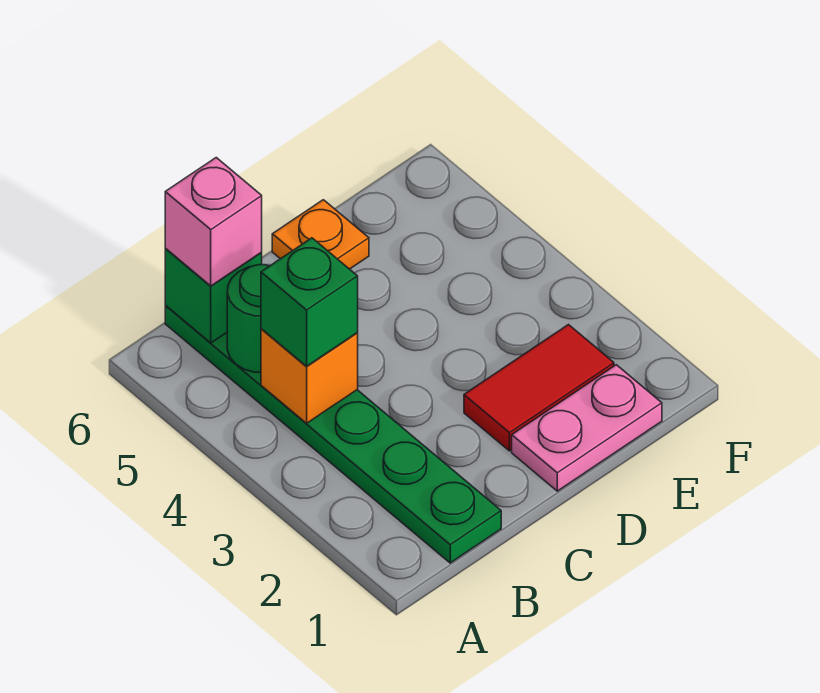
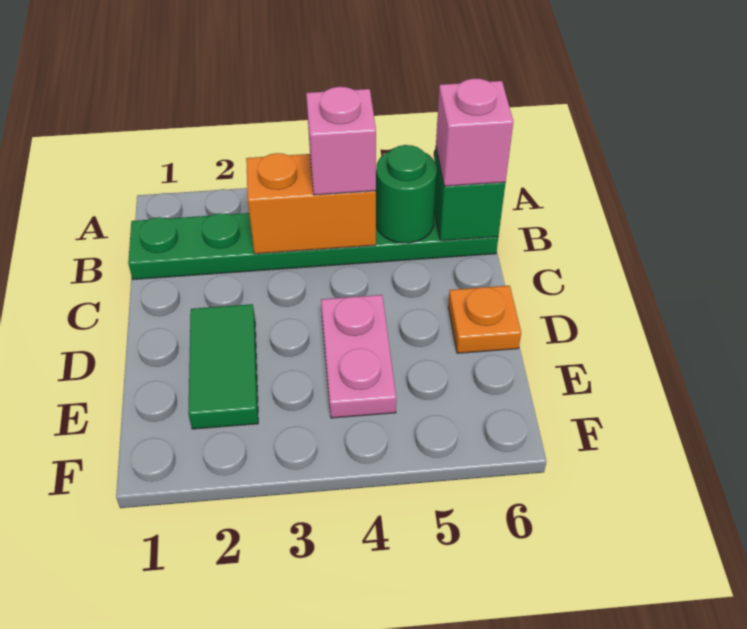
orange brick B4 level 2 -> orange brick B3:B4 level 2
green brick B4 level 3 -> pink brick B4 level 3
pink plate D1:E1 level 1 -> pink plate D4:E4 level 1
red tile D2:E2 level 1 -> green tile D2:E2 level 1

